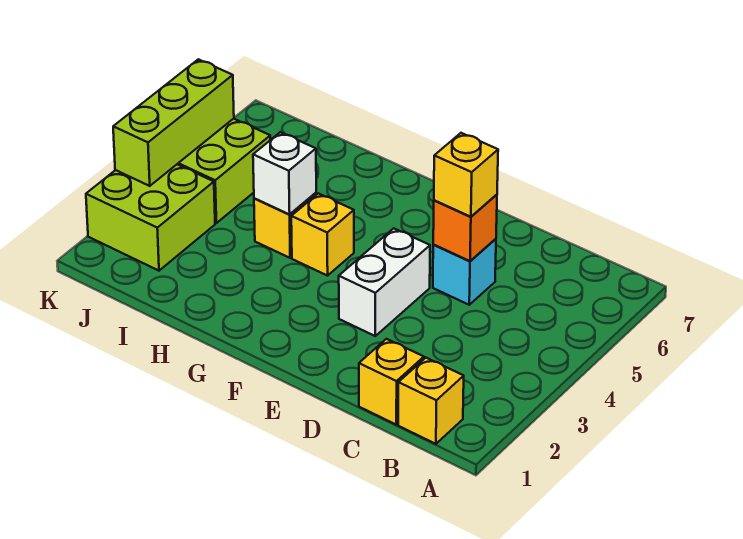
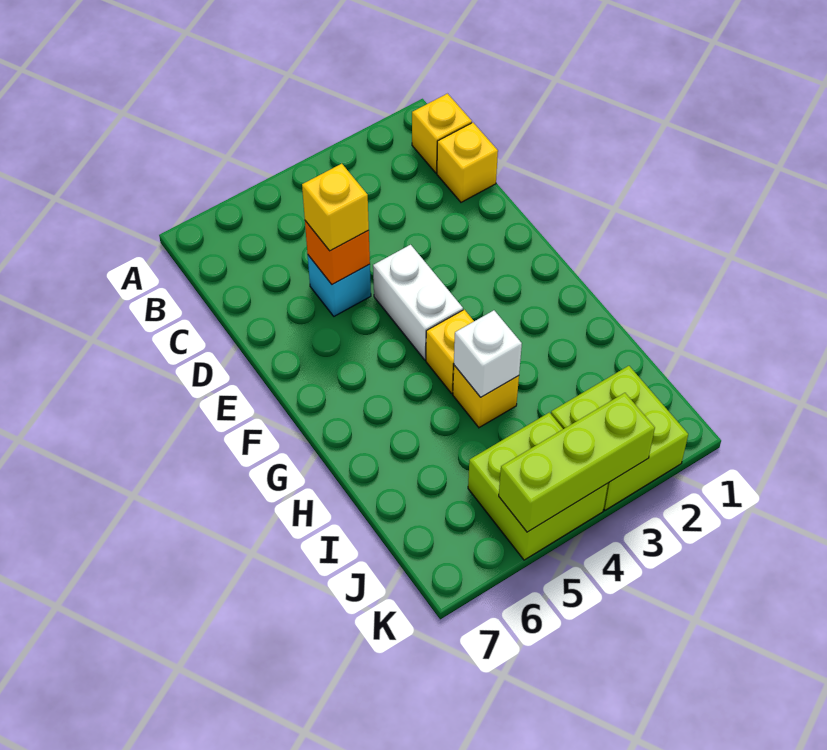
white brick E3:E4 level 1 -> white brick E4:F4 level 1

